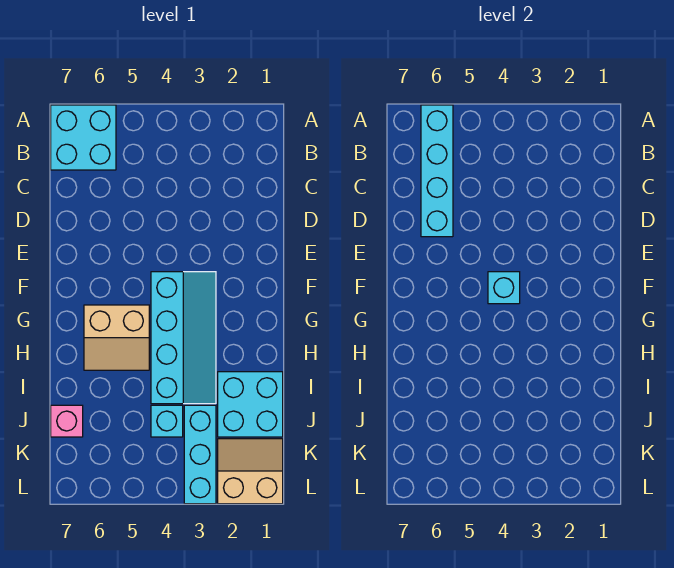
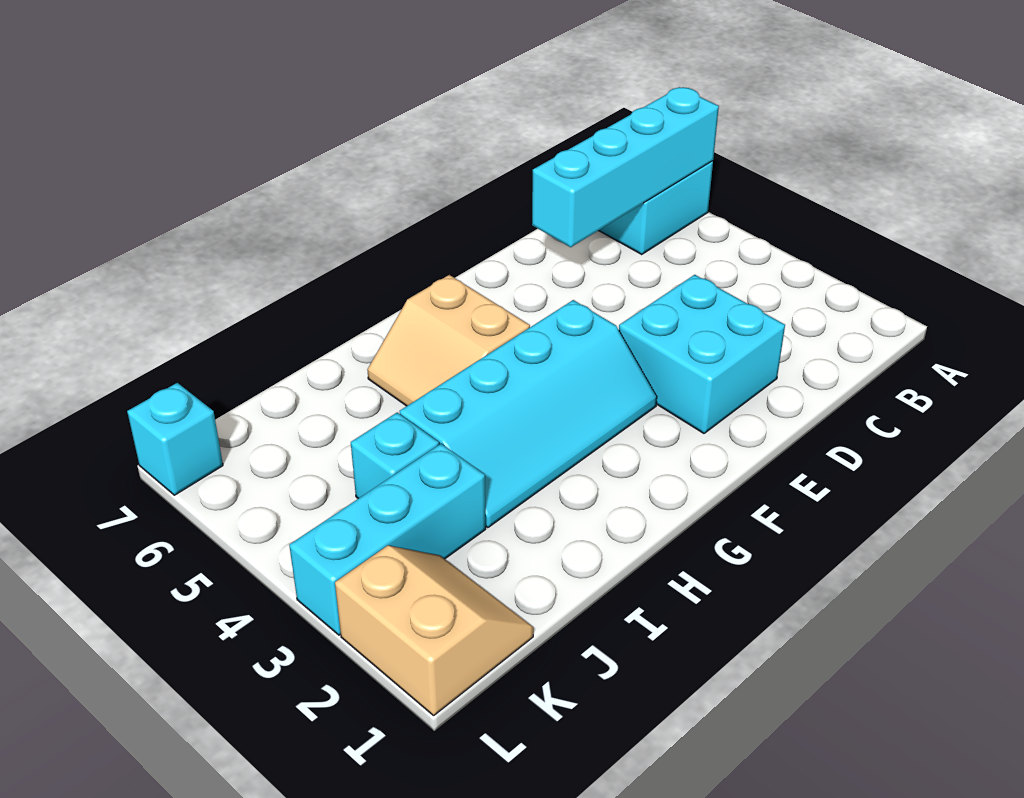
cyan brick F4 level 2 -> cyan brick L7 level 1
cyan brick I1:J2 level 1 -> cyan brick D2:E3 level 1
pink brick J7 level 1 -> none

